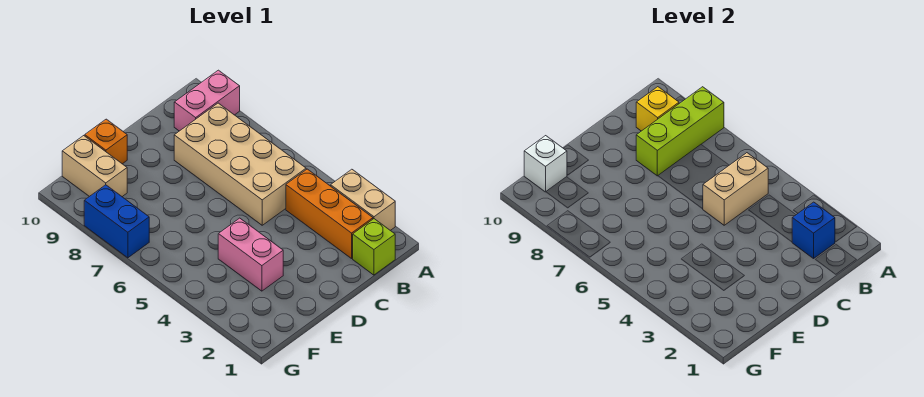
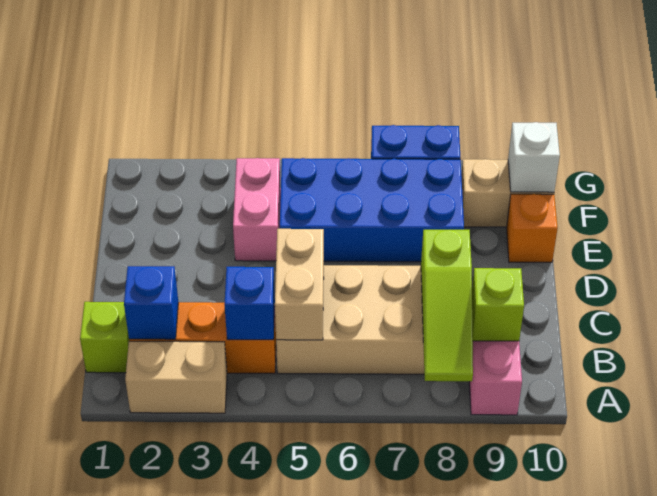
lime brick A8:C8 level 2 -> lime slope A8:C8 level 2 top C
none -> blue brick B4 level 2
yellow brick B9 level 2 -> lime brick B9 level 2
pink brick E3:E4 level 1 -> pink brick E4:F4 level 1
none -> blue brick E5:F8 level 1

